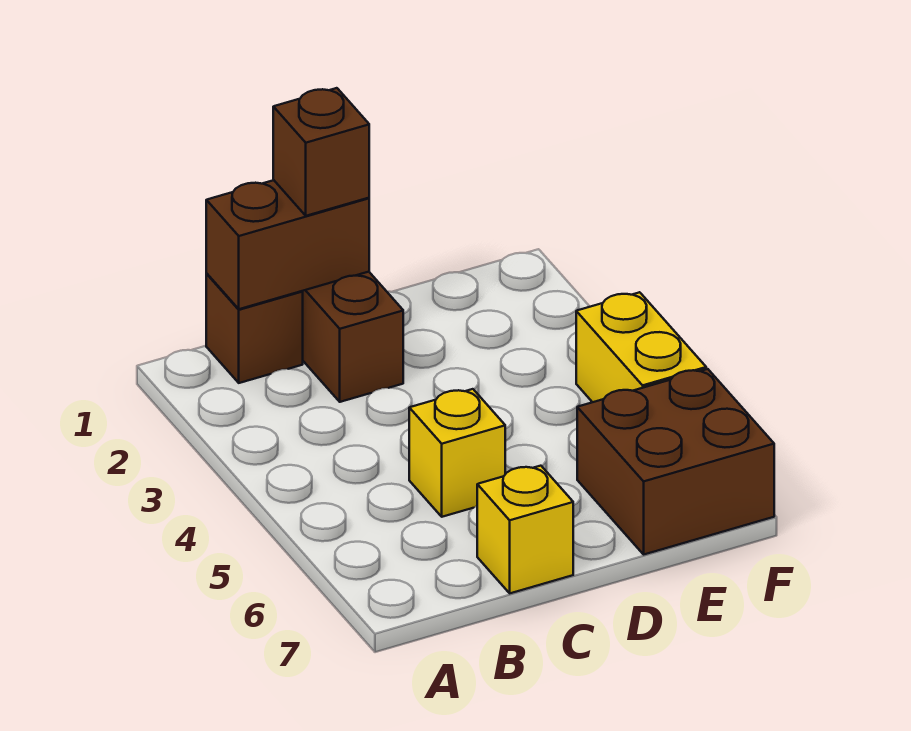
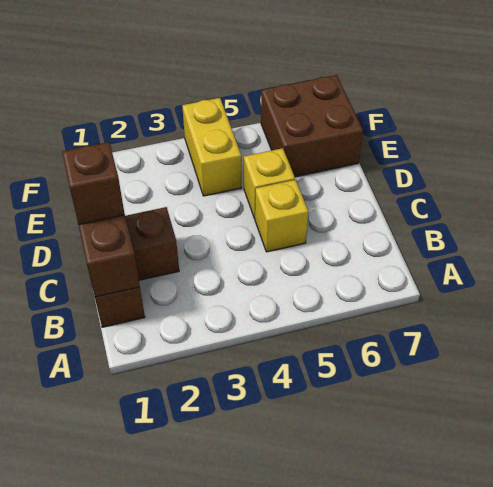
yellow brick C7 level 1 -> yellow brick D5 level 1
yellow brick F4:F5 level 1 -> yellow brick E4:F4 level 1

